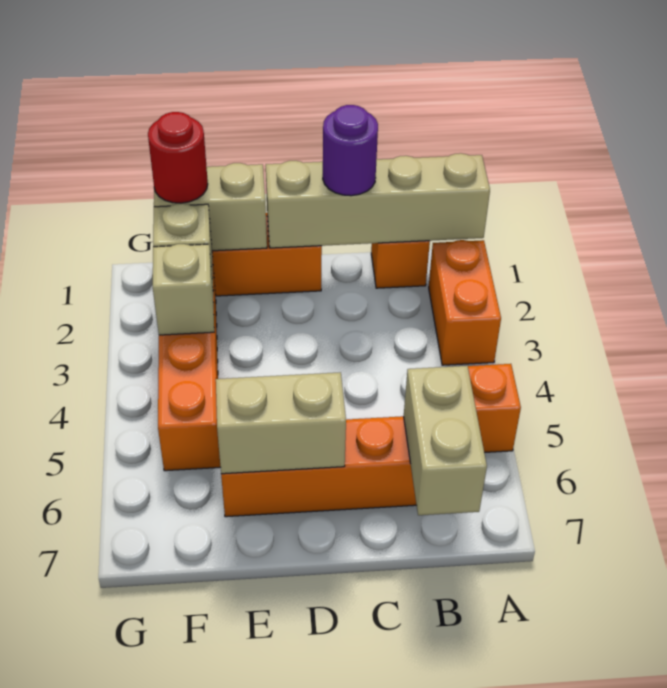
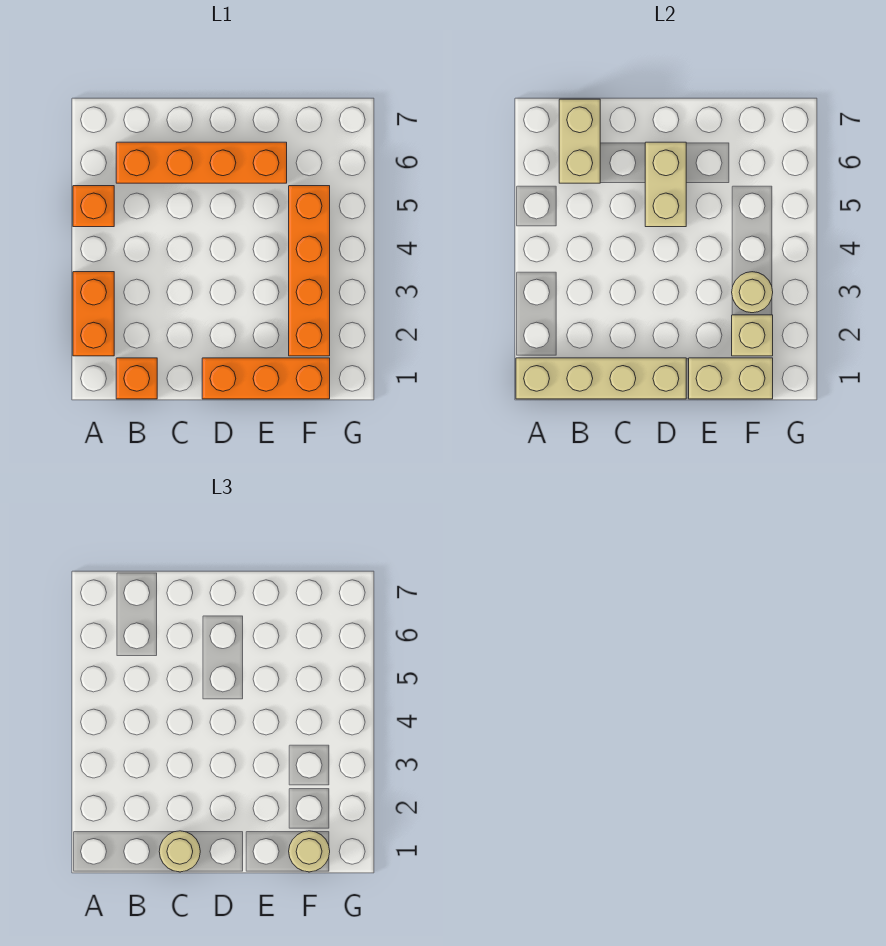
purple round brick C1 level 3 -> tan round brick C1 level 3
tan brick D6:E6 level 2 -> tan brick D5:D6 level 2
red round brick F1 level 3 -> tan round brick F1 level 3
tan brick F3 level 2 -> tan round brick F3 level 2

